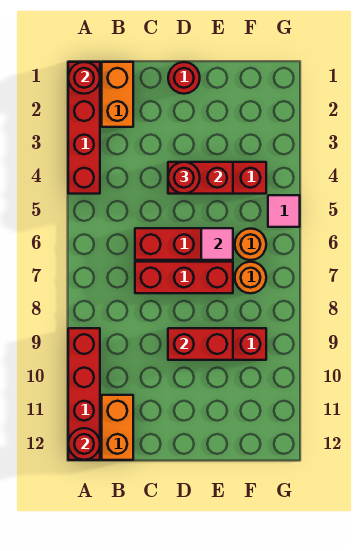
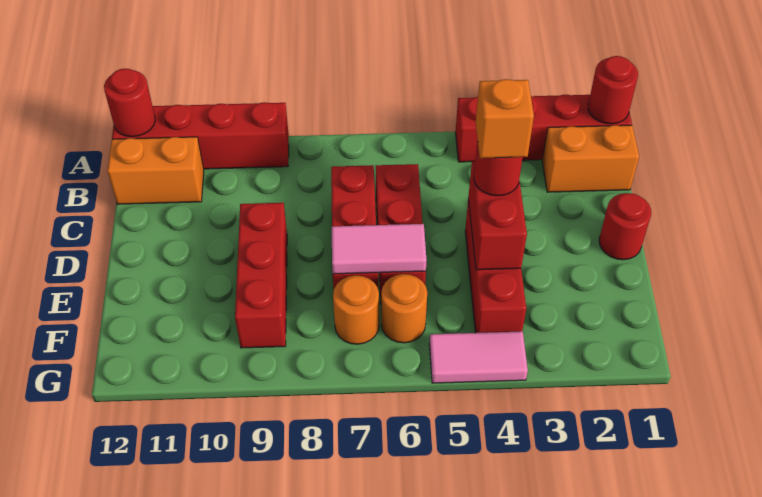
none -> orange brick D4 level 4
red brick D9:E9 level 2 -> none
pink tile E6 level 2 -> pink tile E6:E7 level 2
pink tile G5 level 1 -> pink tile G4:G5 level 1

